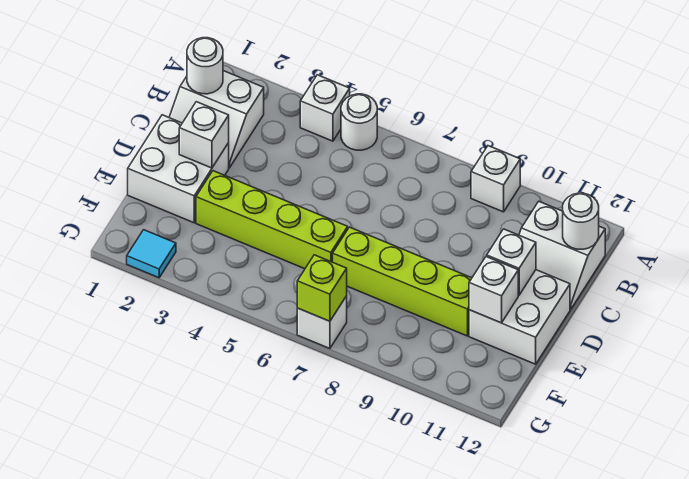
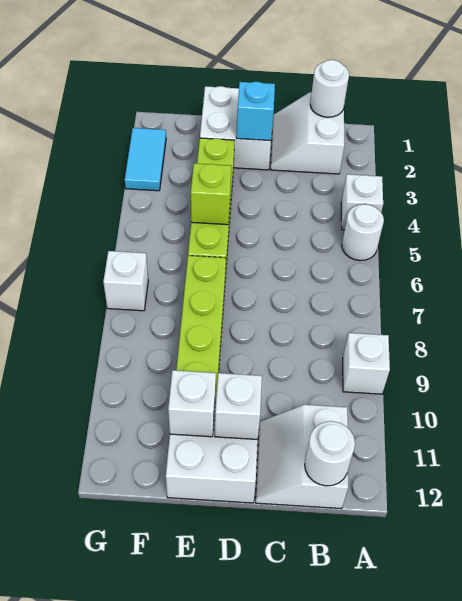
white brick D2 level 2 -> cyan brick D2 level 2
cyan tile G2 level 1 -> cyan tile G2:G3 level 1
lime brick G7 level 2 -> lime brick E5 level 2

